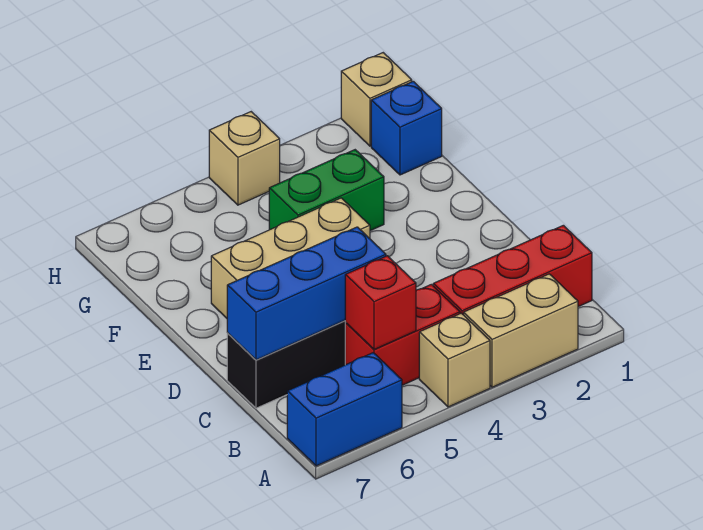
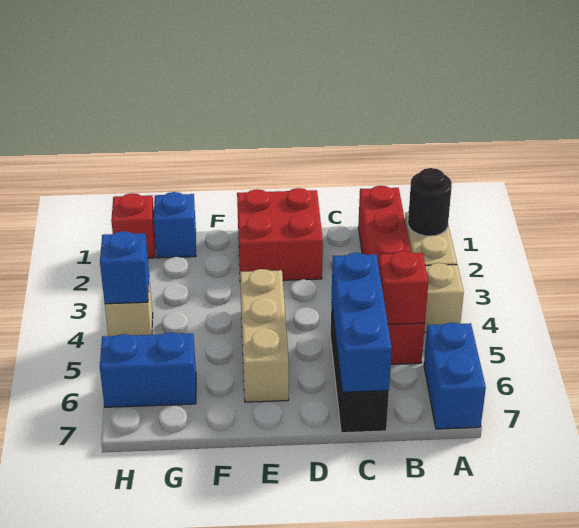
none -> black round brick A2 level 2
none -> red brick D1:E2 level 1
green brick F3:F4 level 1 -> none
none -> blue brick G6:H6 level 1
tan brick H1 level 1 -> red brick H1 level 1
none -> blue brick H4 level 2

